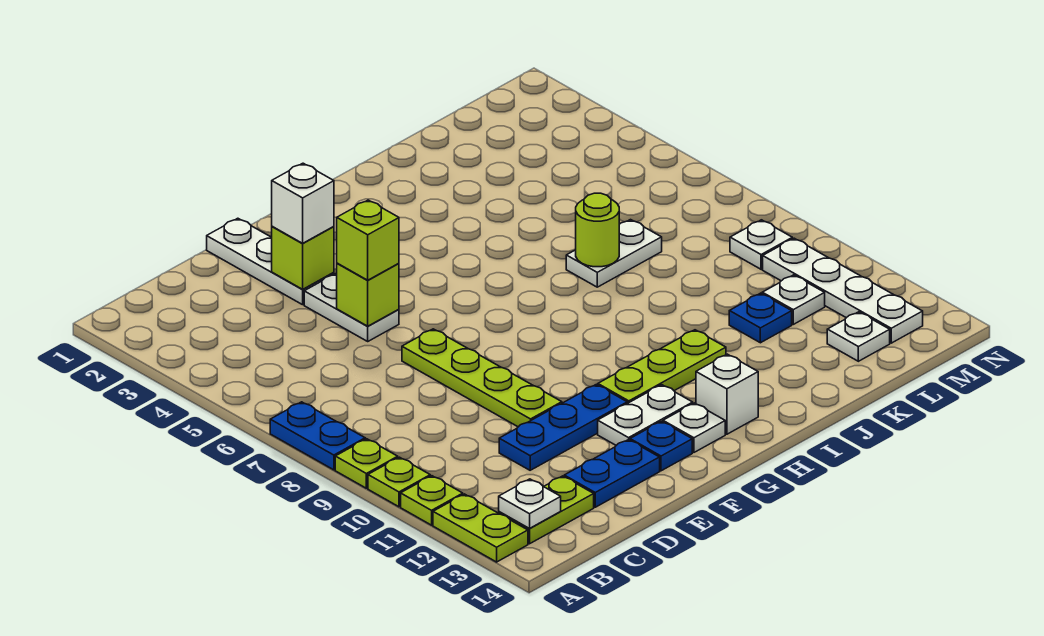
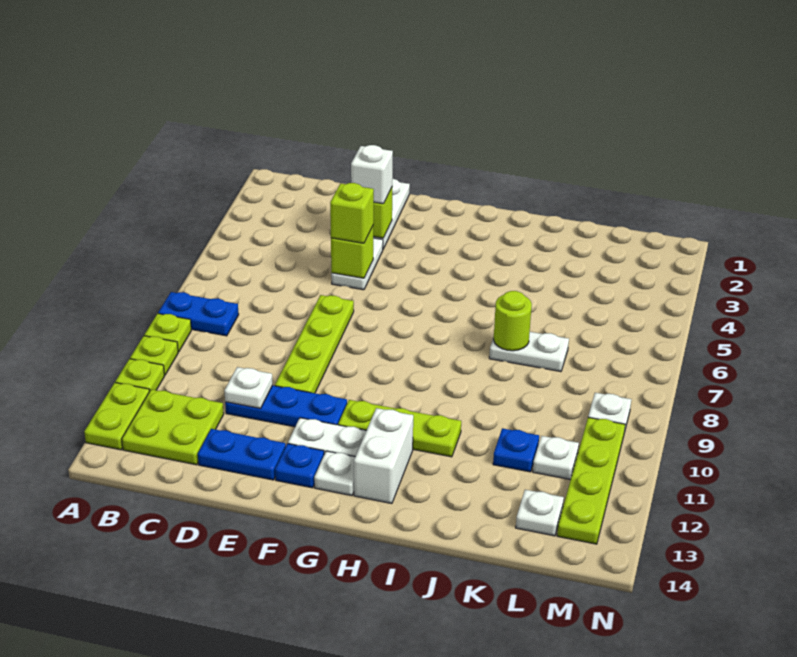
blue plate A7:A8 level 1 -> blue plate A8:B8 level 1
lime plate B13:C13 level 1 -> lime plate B12:C13 level 1
white plate B13 level 2 -> white plate D11 level 2
white brick H13 level 1 -> white brick H12:H13 level 1
white plate M10:M13 level 1 -> lime plate M10:M13 level 1

